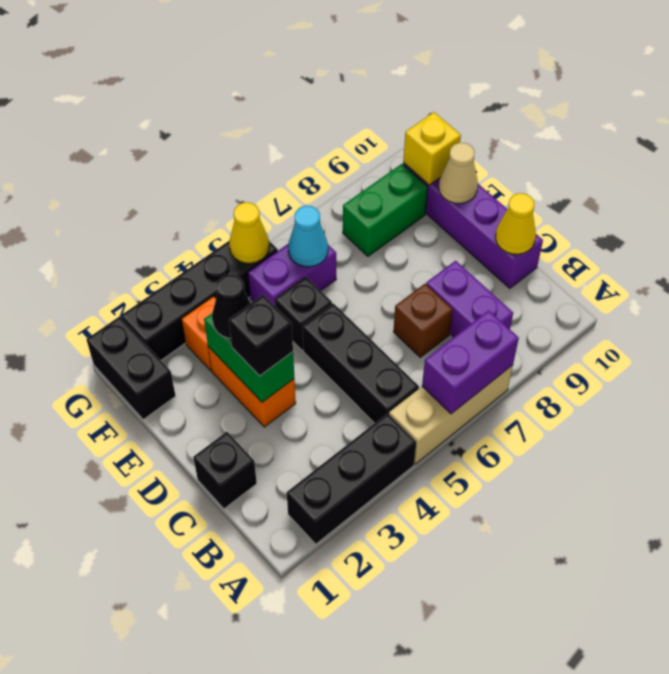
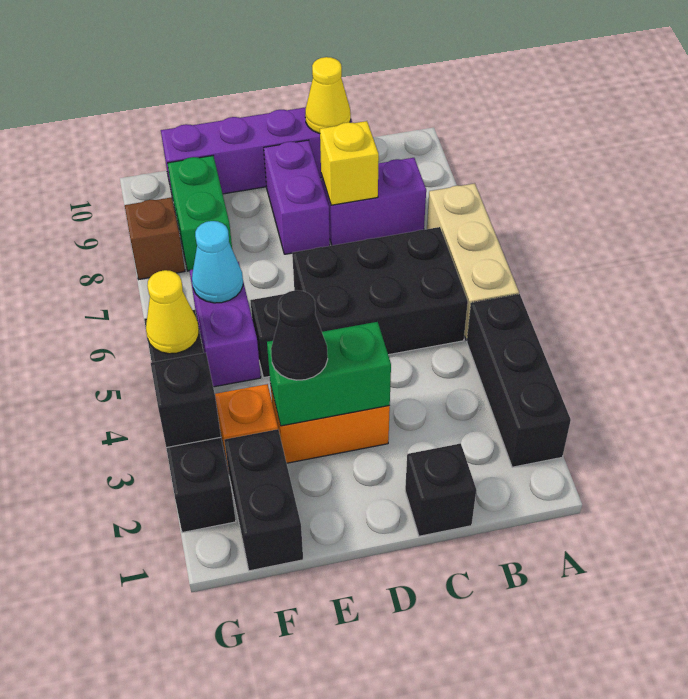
purple brick A6:A7 level 2 -> purple brick D8:D9 level 1
black brick B5:D5 level 1 -> black brick B5:D6 level 1
brown brick C7 level 1 -> brown brick G8 level 1
black brick D3 level 3 -> black brick G3 level 2
tan cone E10 level 2 -> none
black brick F1:G1 level 1 -> black brick F1:F2 level 1
yellow brick F10 level 2 -> yellow brick C8 level 2

